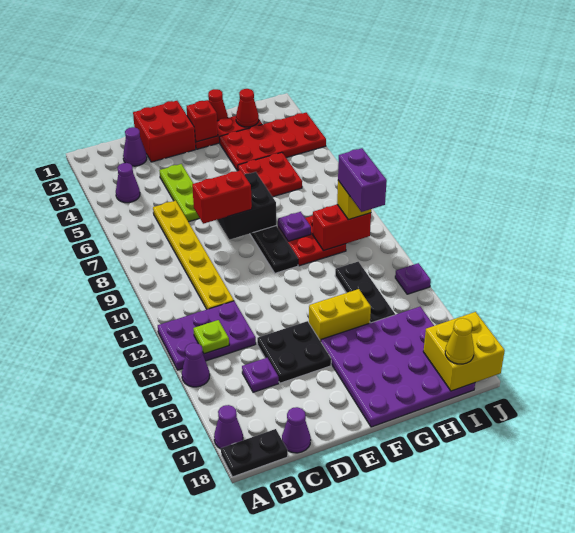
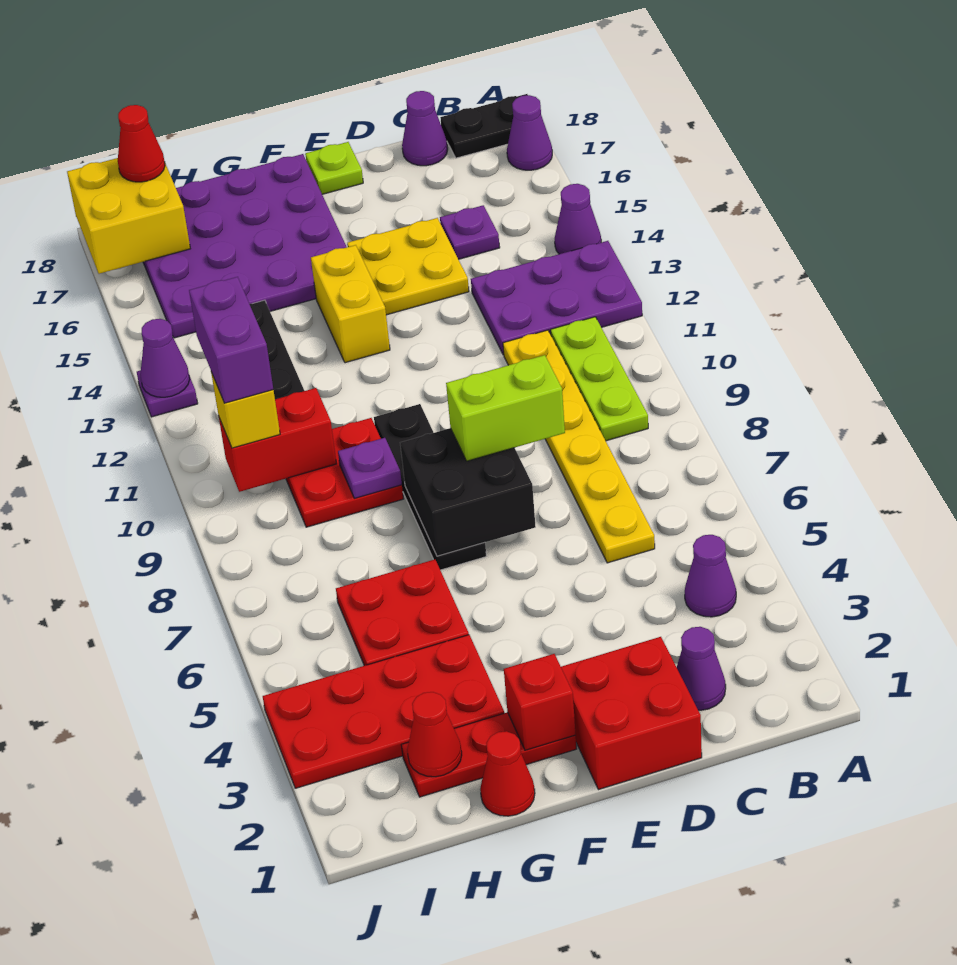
lime plate B13 level 2 -> lime plate E18 level 1
lime plate D4:D6 level 1 -> lime plate B9:B11 level 1
red brick D8:E8 level 3 -> lime brick D8:E8 level 3
black plate D14:E15 level 1 -> yellow plate D14:E15 level 1
yellow brick F14:G14 level 1 -> yellow brick F13:F14 level 1
yellow cone I18 level 3 -> red cone I18 level 3
none -> purple cone J13 level 2

